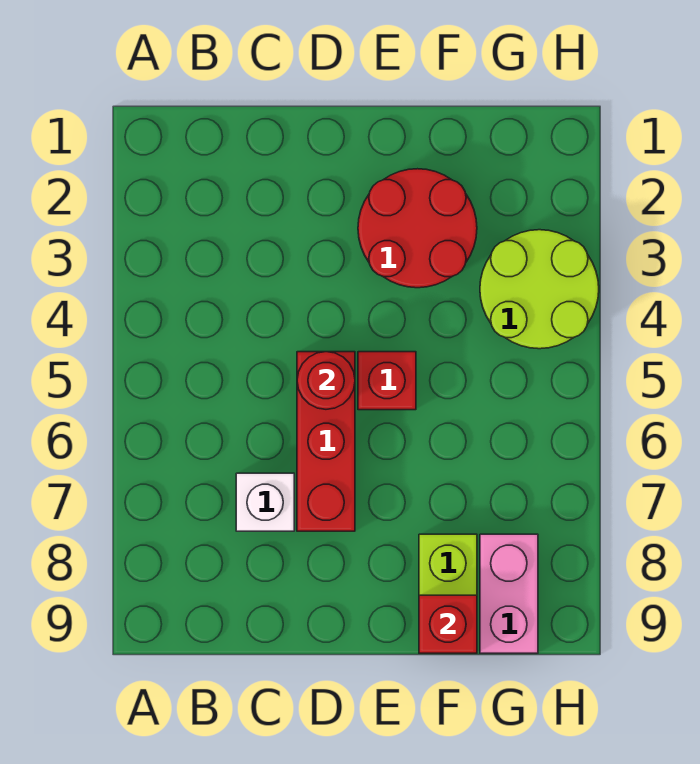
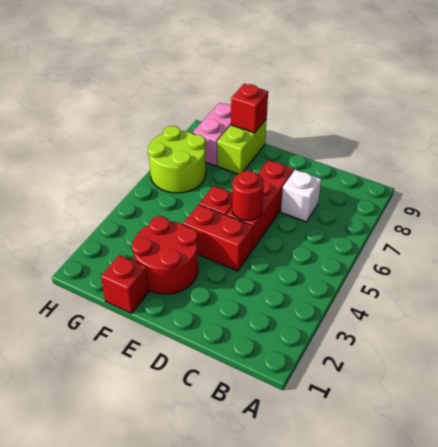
none -> red brick D4:E4 level 1
none -> red brick F1 level 1
lime round brick G3:H4 level 1 -> lime round brick G6:H7 level 1

